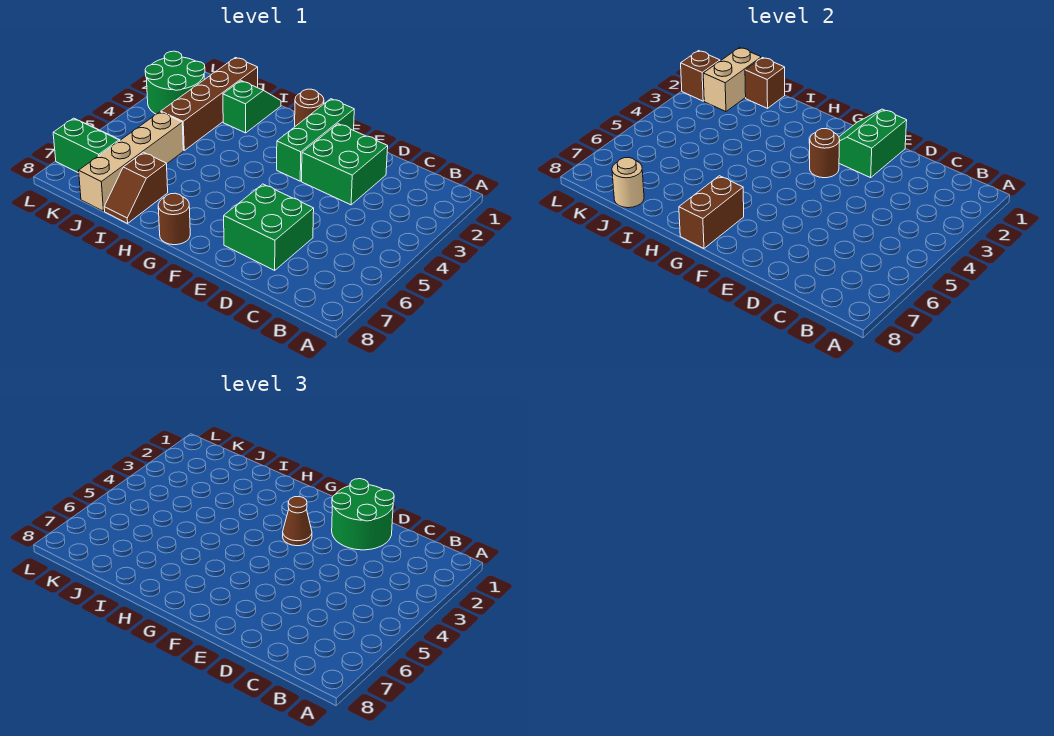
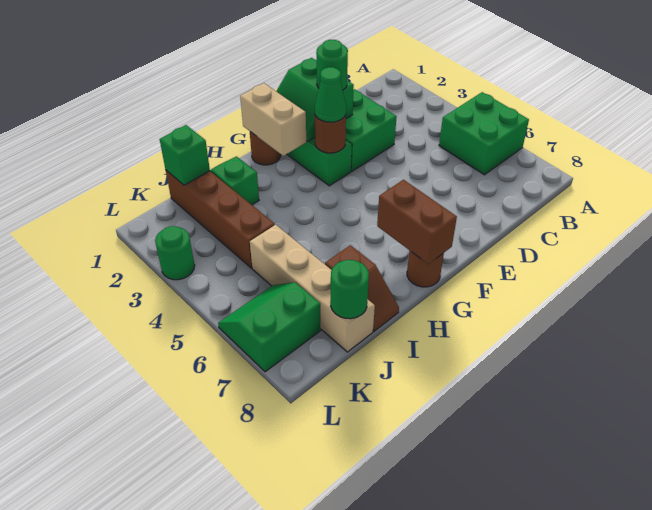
green round brick D1:E2 level 3 -> green round brick E2 level 3
green brick D6:E7 level 1 -> green brick A5:B6 level 1
brown cone F3 level 3 -> green cone F3 level 3
brown brick J1 level 2 -> green brick J1 level 2
tan round brick J8 level 2 -> green round brick J8 level 2
tan brick K1:K2 level 2 -> tan brick G1:G2 level 2
green round brick K2:L3 level 1 -> green round brick L3 level 1
brown brick L2 level 2 -> none

